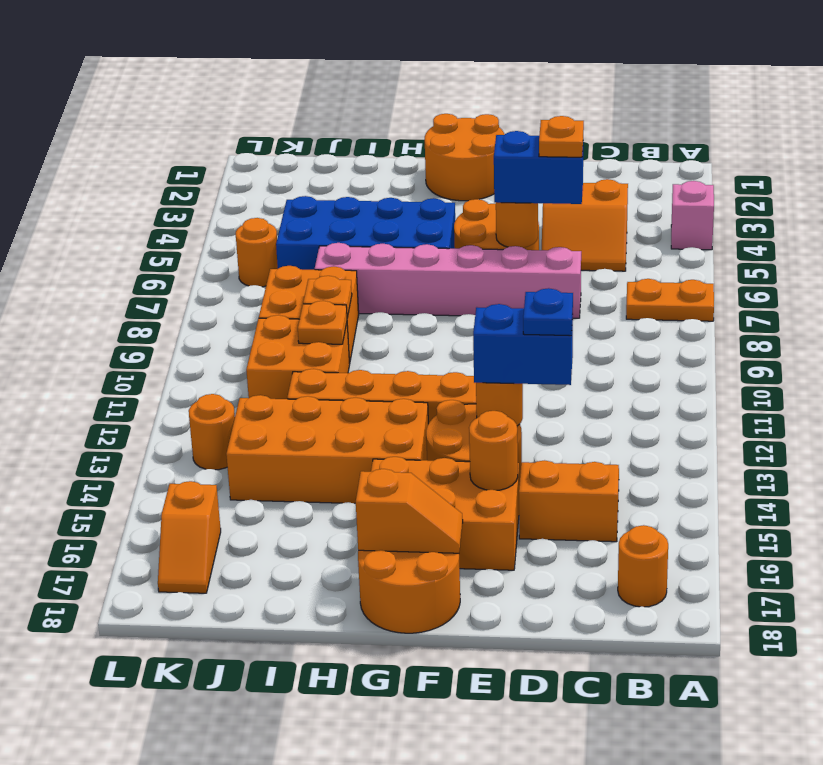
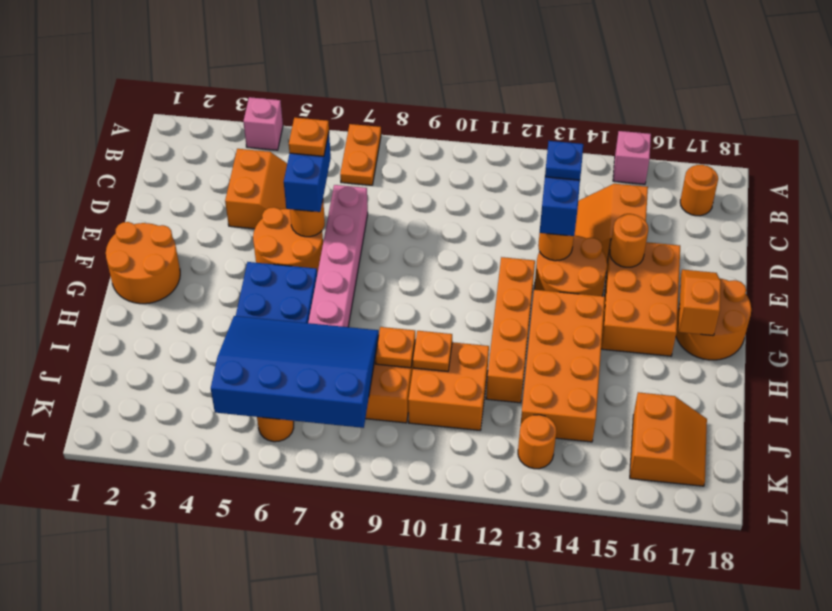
none -> pink brick A15 level 1
none -> blue slope I5:K8 level 2 top K
orange slope K16:K17 level 1 top 16 -> orange slope J16:K17 level 1 top 16

